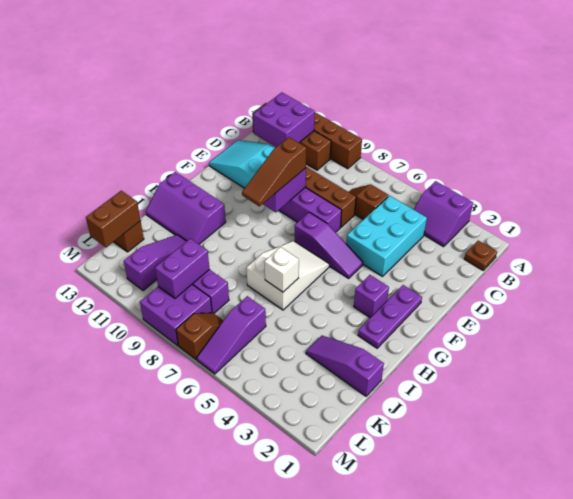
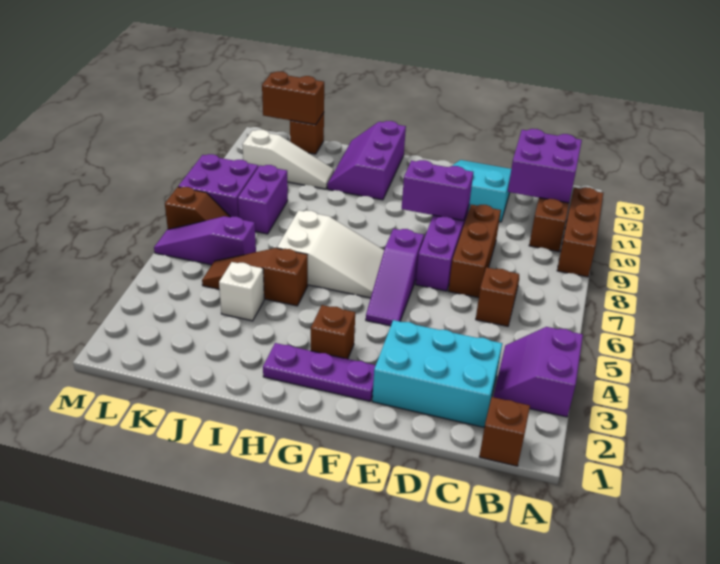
brown plate B1 level 1 -> brown brick B1 level 1
cyan brick C4:E5 level 1 -> cyan brick C2:E3 level 1
brown slope E9:G9 level 3 top E -> brown slope I5:K5 level 1 top I
purple brick G3 level 1 -> brown brick G3 level 1
white brick I6 level 2 -> white brick J4 level 1
purple slope J1:J3 level 1 top 1 -> none
purple slope J11:L11 level 1 top L -> white slope J11:L11 level 1 top L
purple brick K9:L9 level 2 -> none

